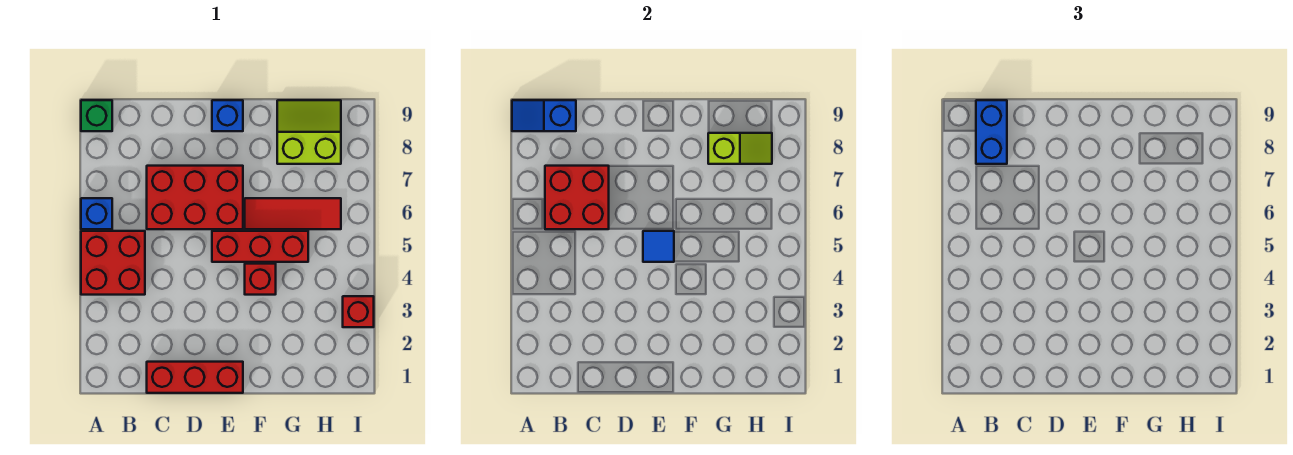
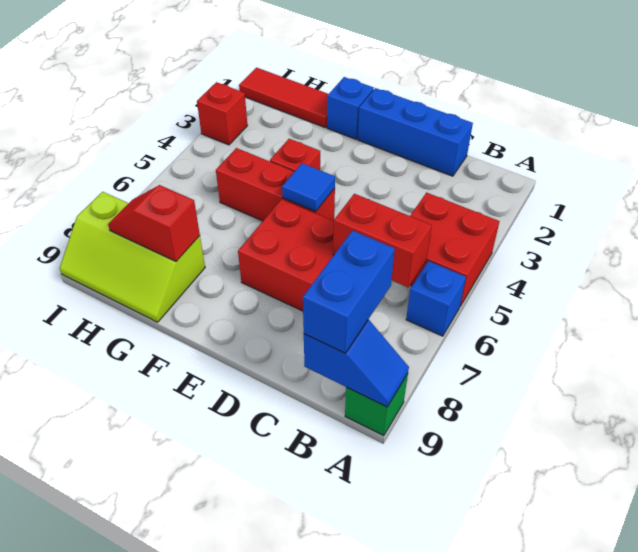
red brick B6:C7 level 2 -> red brick B6:C6 level 2
red brick C1:E1 level 1 -> blue brick C1:E1 level 1
blue brick E9 level 1 -> blue brick F1 level 1
red tile F6:H6 level 1 -> red tile G1:I1 level 1
lime slope G8:H9 level 1 top 8 -> lime slope G8:I9 level 1 top 8
lime slope G8:H8 level 2 top G -> red slope G8:H8 level 2 top G

